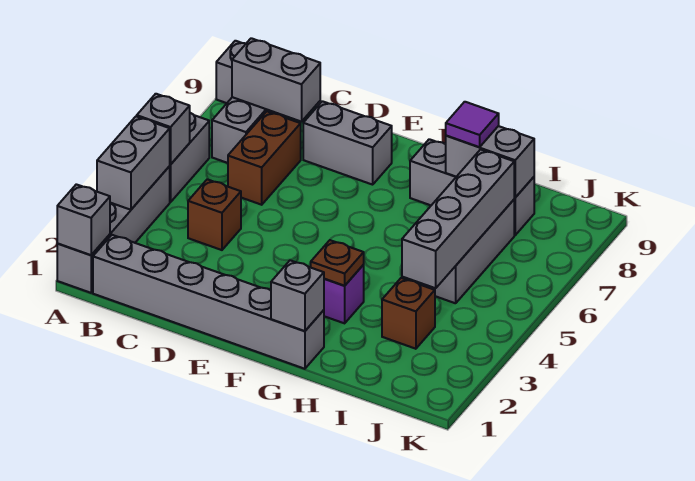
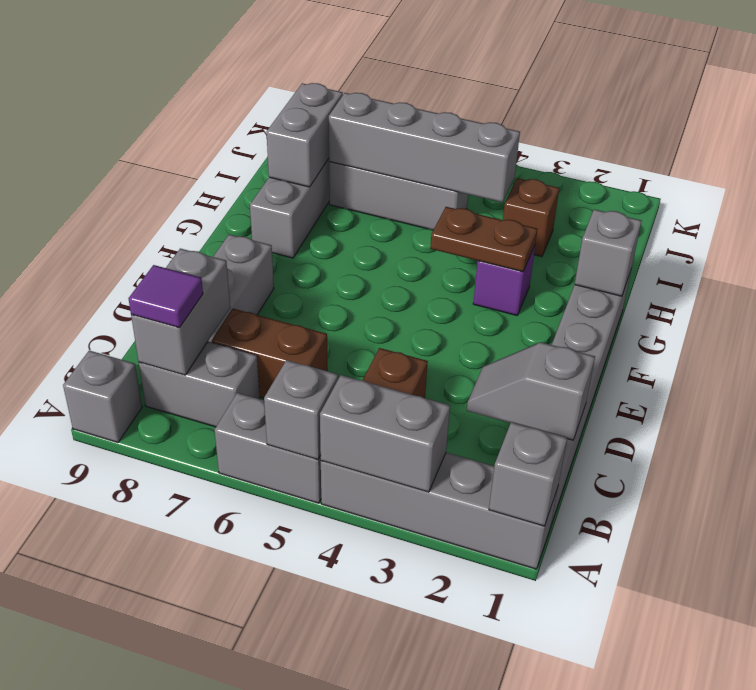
none -> grey slope C1:C2 level 2 top 1
brown plate G3 level 2 -> brown plate G3:G4 level 2
purple tile H8 level 3 -> purple tile B8 level 3

